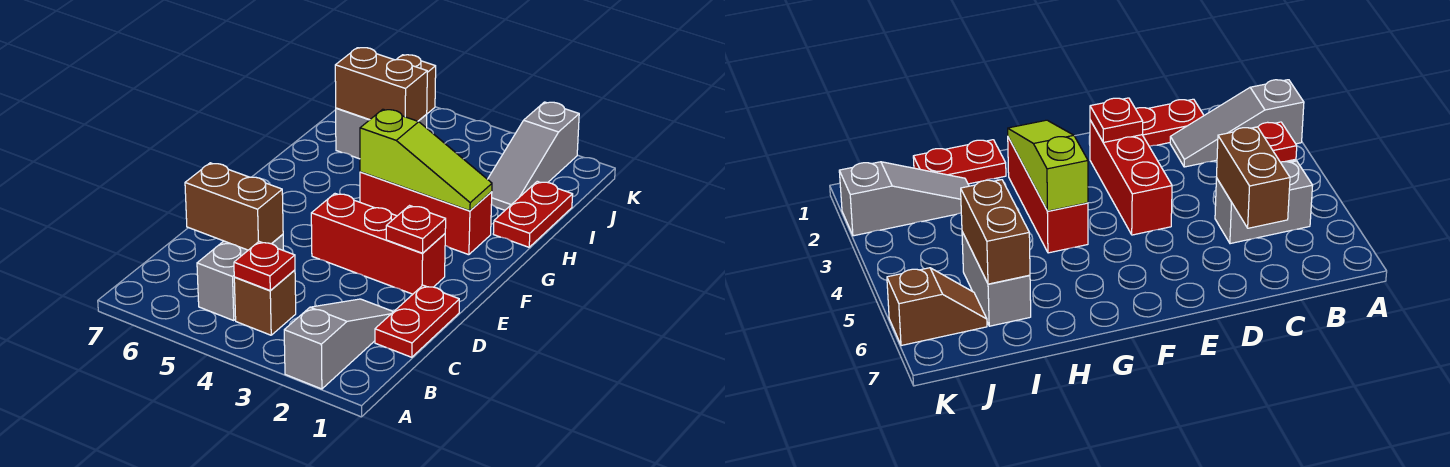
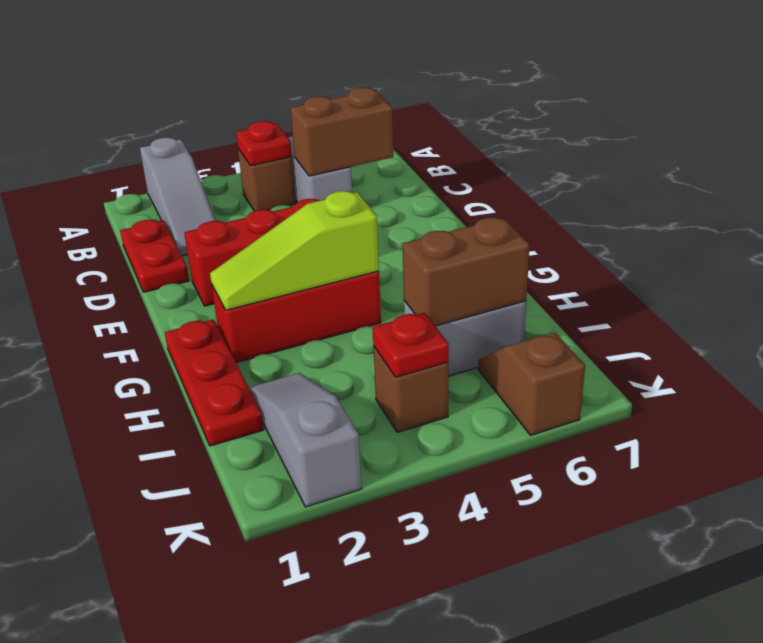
red plate E2 level 2 -> red plate J4 level 2
red plate H1:I1 level 1 -> red plate G1:I1 level 1
none -> brown brick J4 level 1

